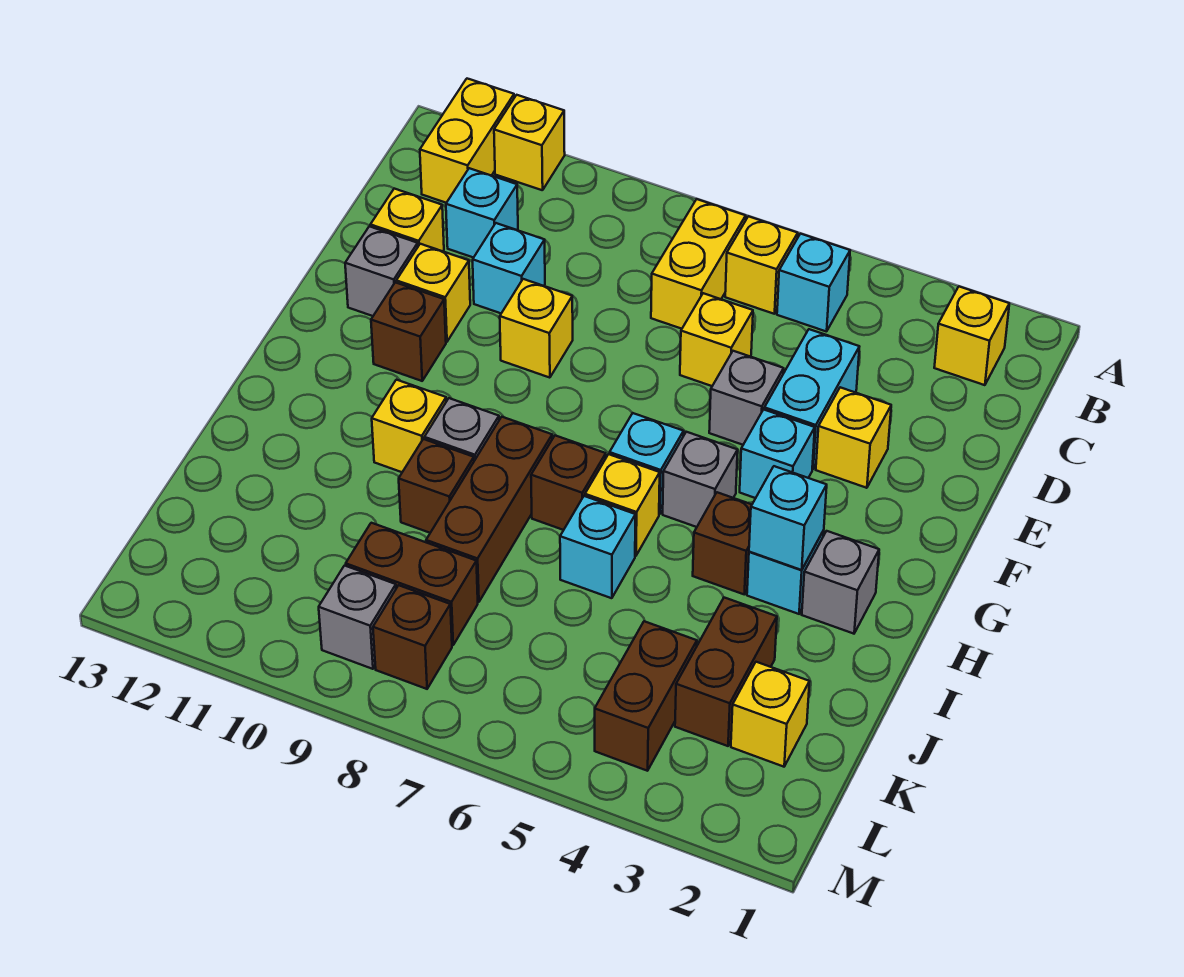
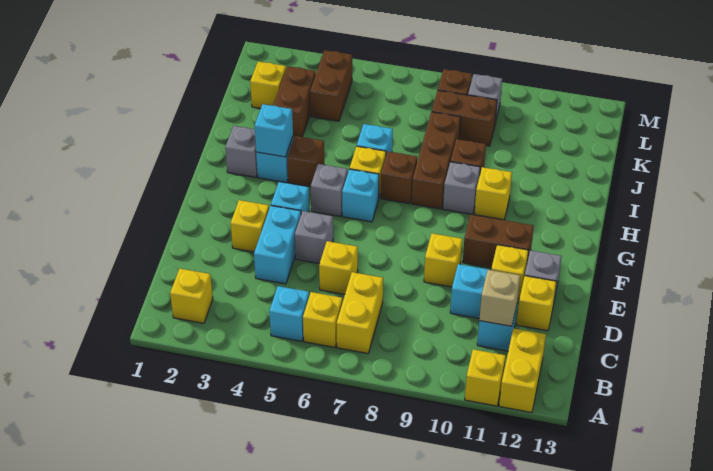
none -> tan brick C11 level 2
brown brick F11 level 1 -> brown brick F10:F11 level 1

